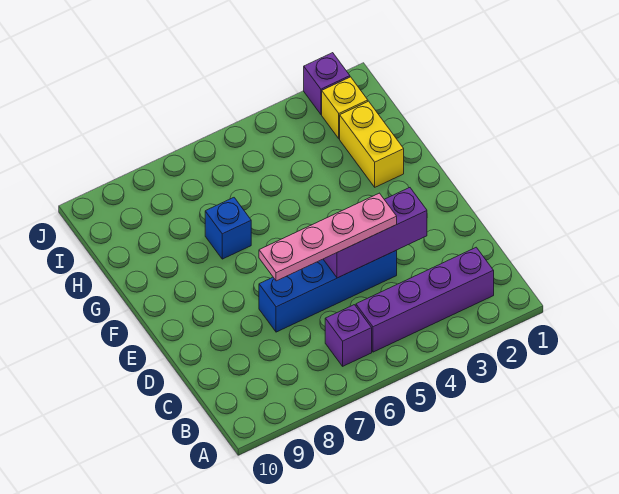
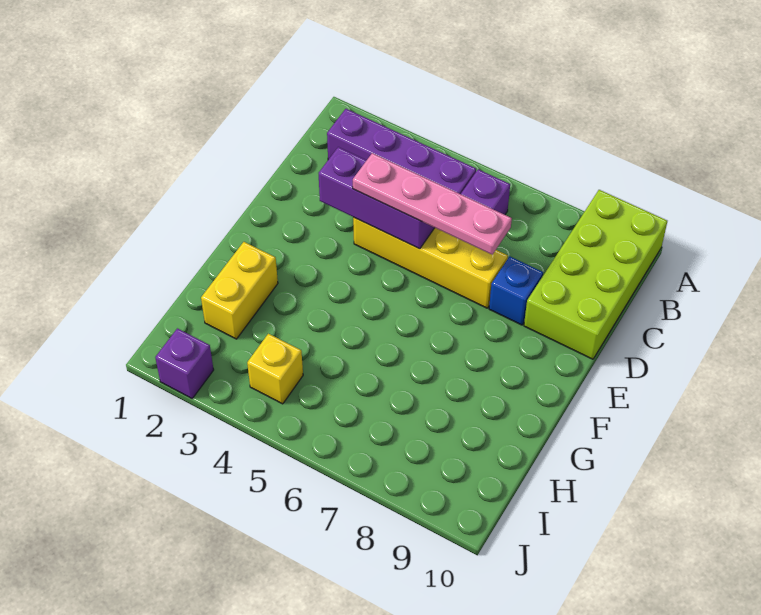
none -> lime brick A9:D10 level 1
blue brick D4:D7 level 1 -> yellow brick D4:D7 level 1
blue brick G7 level 1 -> blue brick D8 level 1
yellow brick I2 level 1 -> yellow brick I4 level 1

